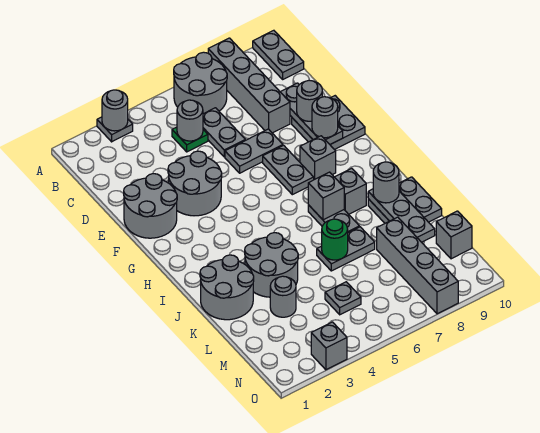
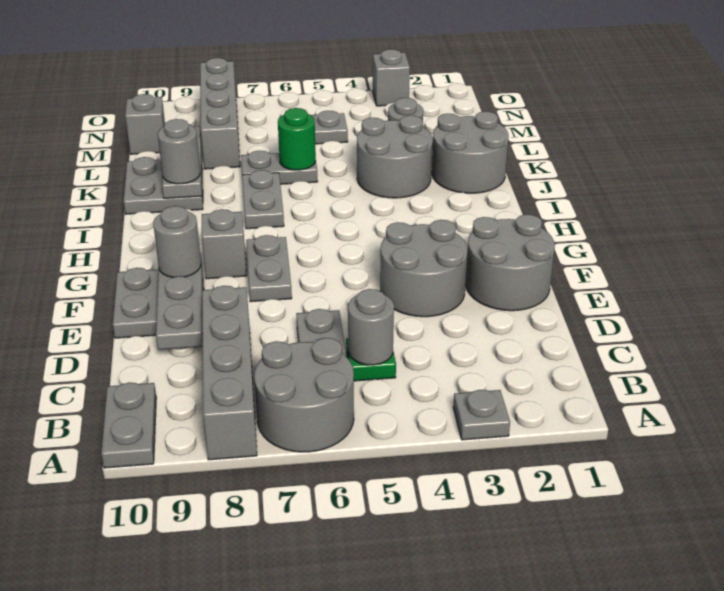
grey round brick A3 level 2 -> none
grey plate E6:E7 level 1 -> none
grey round brick E9 level 3 -> none
grey brick I7 level 2 -> none
grey brick I8 level 1 -> none

